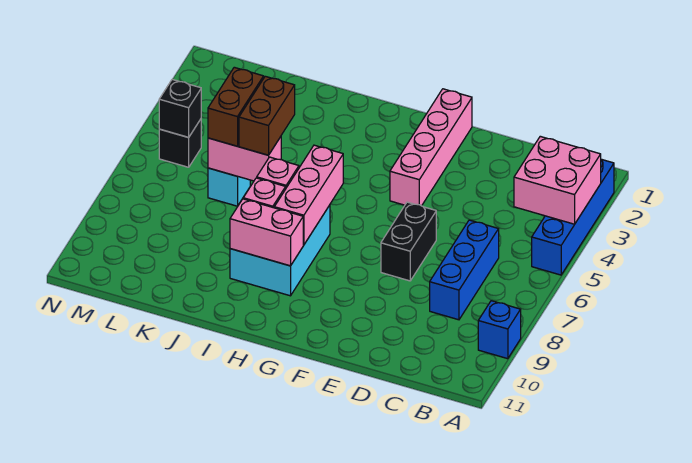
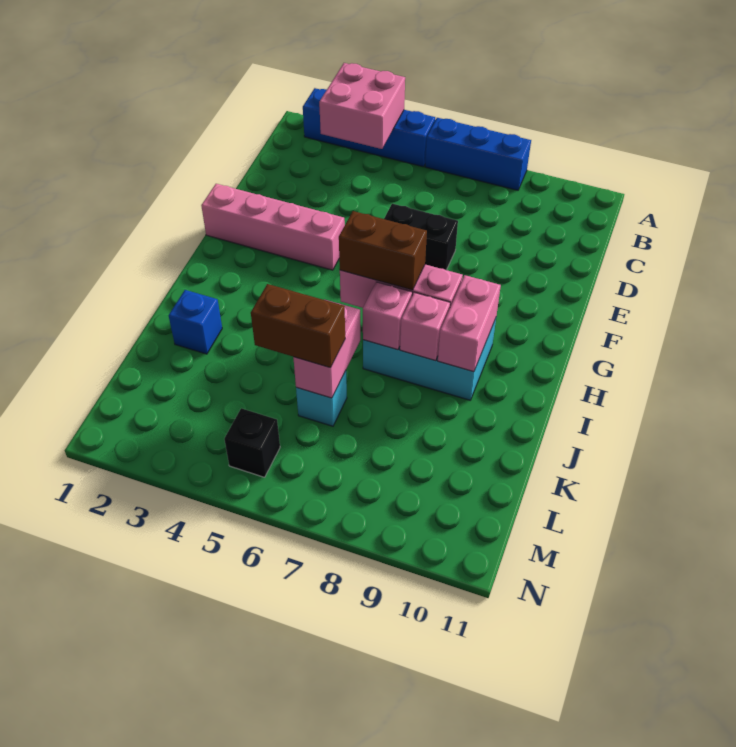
blue brick A9 level 1 -> blue brick J2 level 1
blue brick C6:C8 level 1 -> blue brick A6:A8 level 1
brown brick J5:J6 level 3 -> brown brick H6:H7 level 3
black brick M5 level 2 -> none

